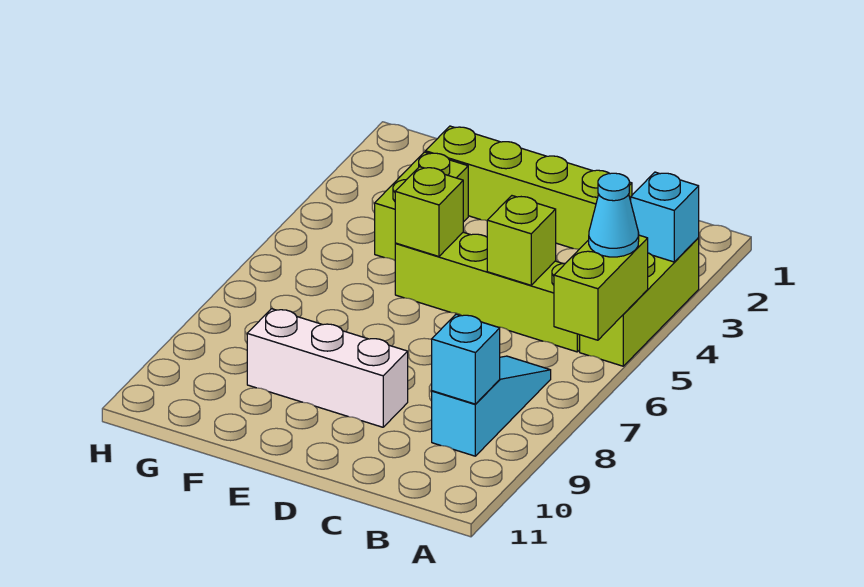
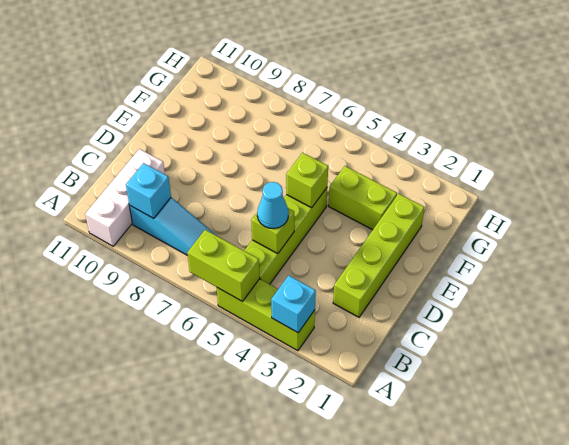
cyan cone A5 level 3 -> cyan cone C5 level 3
white brick D9:F9 level 1 -> white brick A10:C10 level 1

